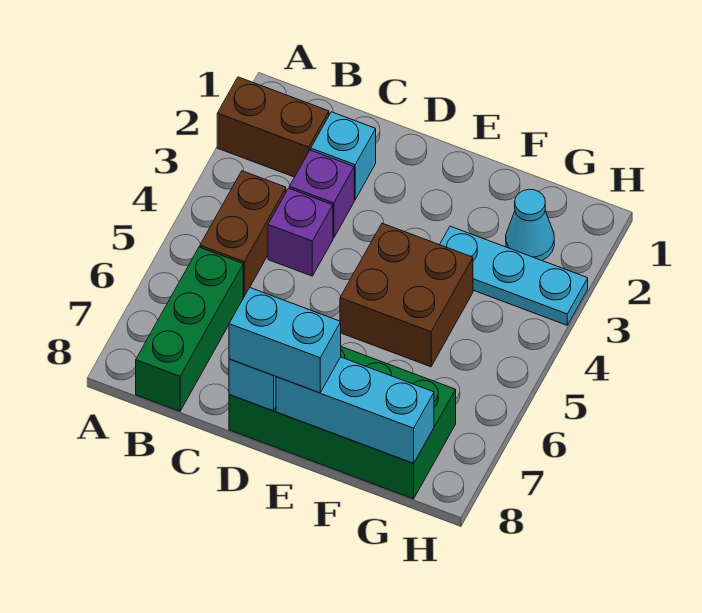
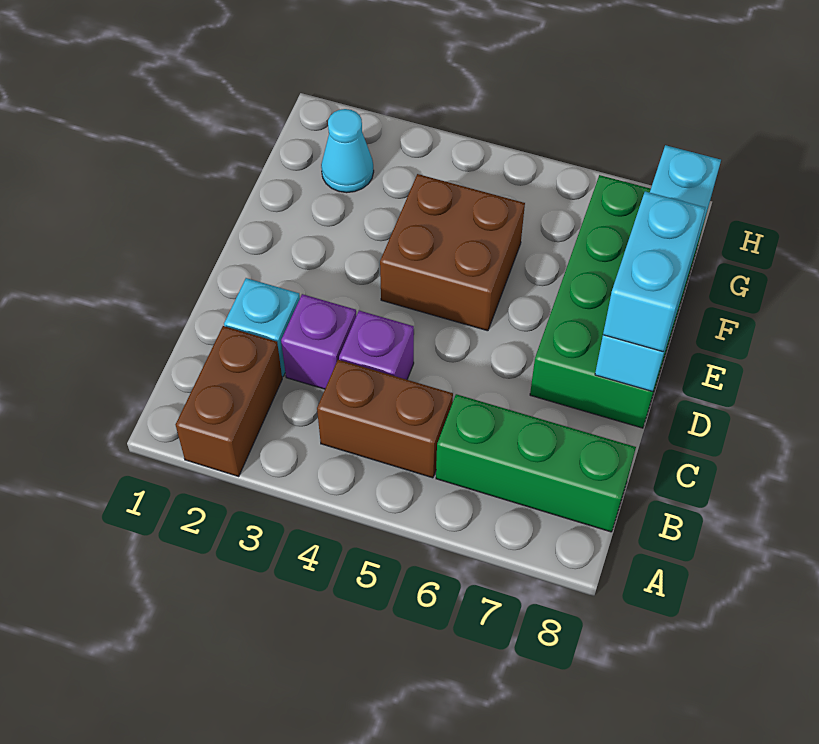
cyan plate F3:H3 level 1 -> none

